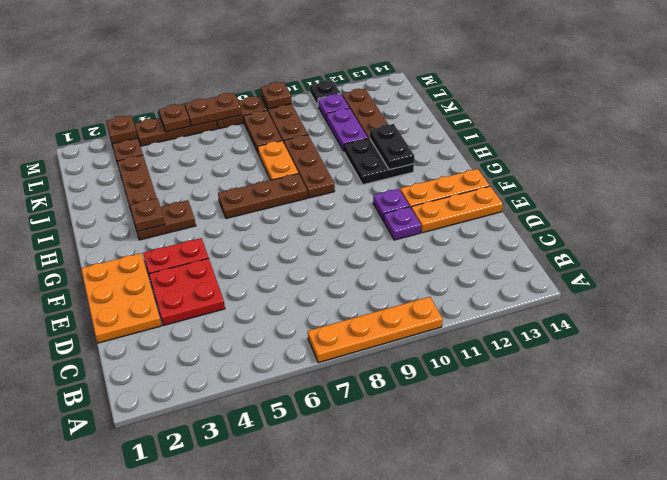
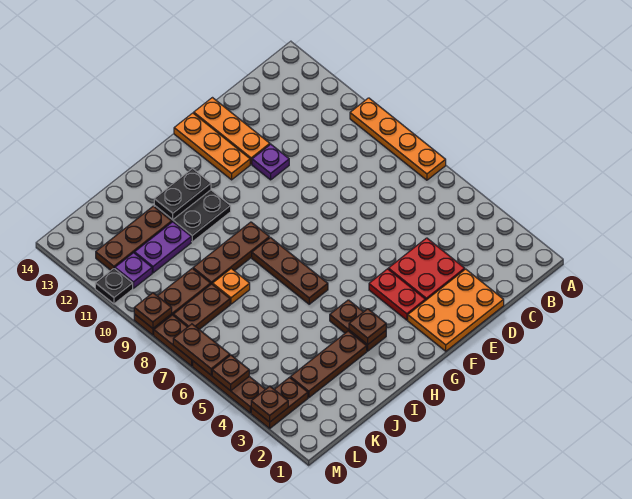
purple plate F11 level 1 -> none
orange plate I8:J8 level 1 -> orange plate J8 level 1

